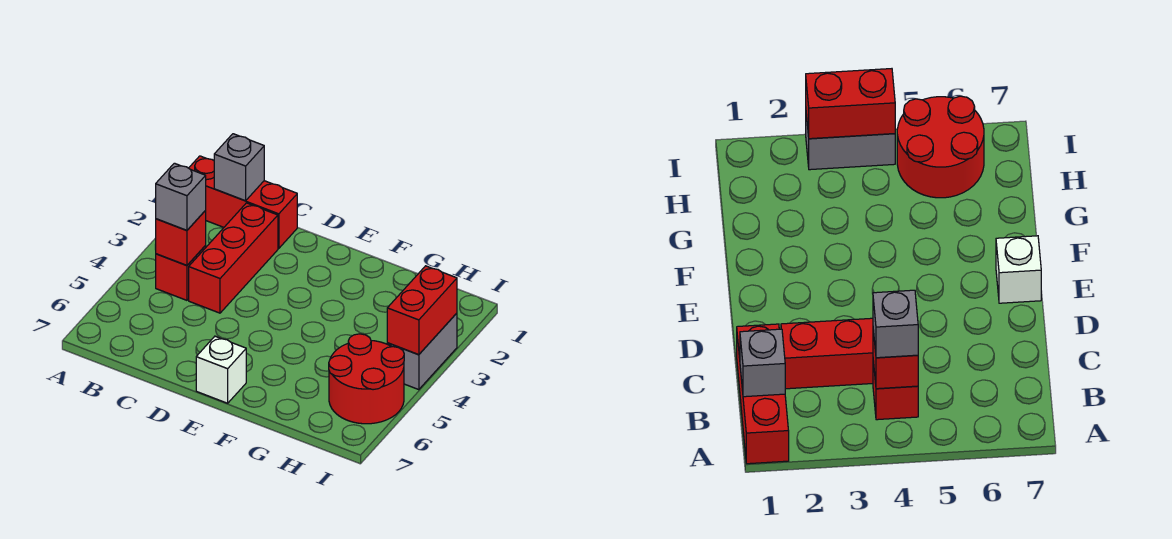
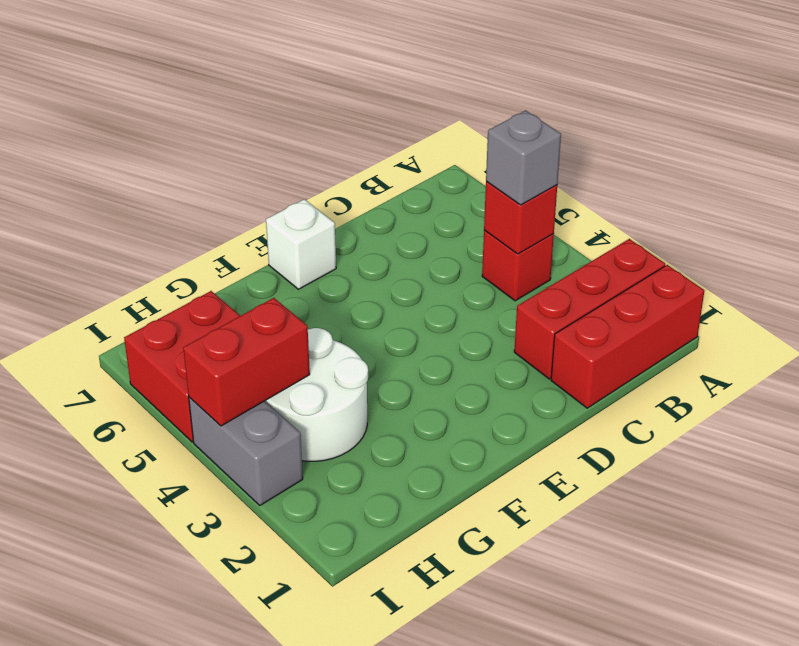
grey brick B1 level 2 -> none
red brick C2:C4 level 1 -> red brick A2:C2 level 1
none -> white round brick G3:H4 level 1
red round brick H5:I6 level 1 -> red brick H5:I6 level 1
red brick I3:I4 level 2 -> red brick H4:I4 level 2

